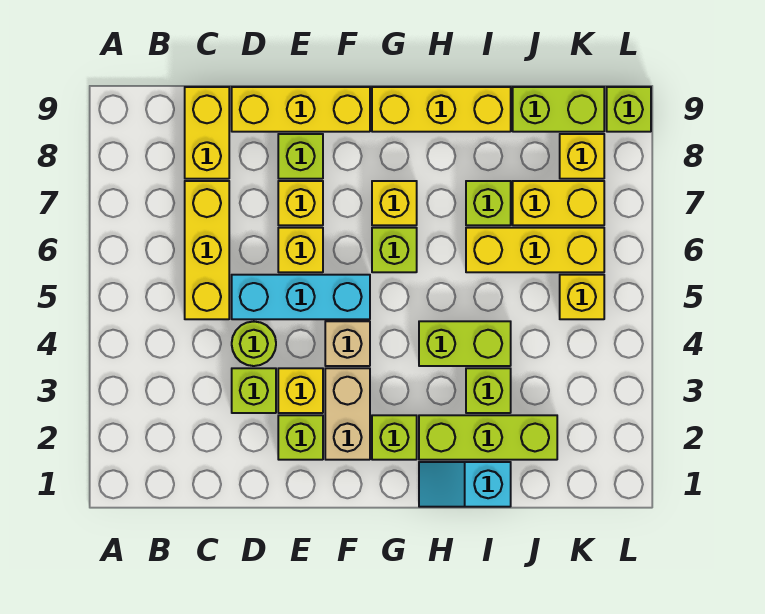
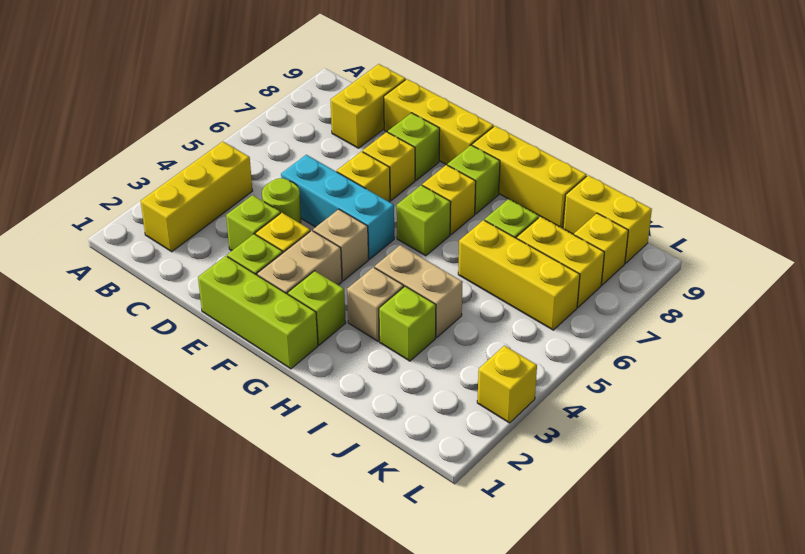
yellow brick C5:C7 level 1 -> yellow brick B2:B4 level 1
cyan slope H1:I1 level 1 top I -> none
lime brick H2:J2 level 1 -> lime brick E1:G1 level 1
none -> tan brick H3 level 1
lime brick H4:I4 level 1 -> tan brick H4:I4 level 1
lime brick J9:K9 level 1 -> yellow brick J9:K9 level 1
yellow brick K5 level 1 -> yellow brick L3 level 1
lime brick L9 level 1 -> lime brick G8 level 1

